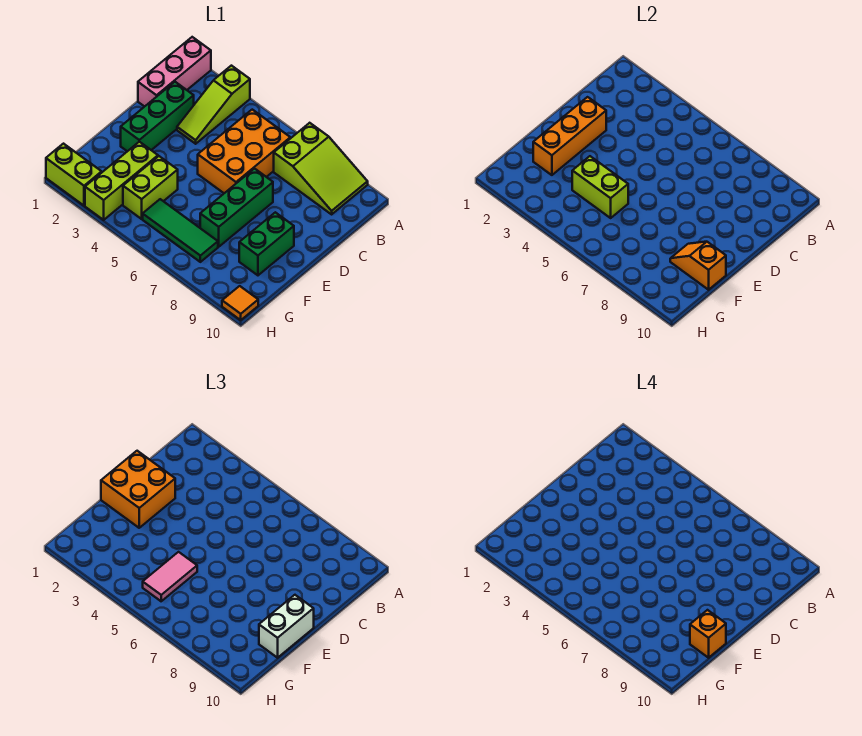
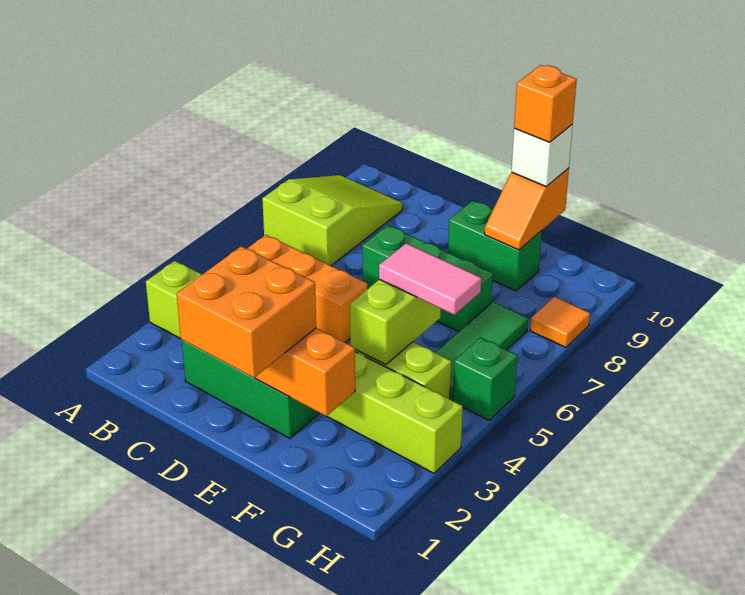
pink brick A1:C1 level 1 -> none
orange brick B5:D6 level 1 -> orange brick B5:D5 level 1
white brick E10:F10 level 3 -> white brick F10 level 3
lime brick H1:H2 level 1 -> none
none -> green brick H5 level 1
orange tile H10 level 1 -> orange tile H8 level 1

